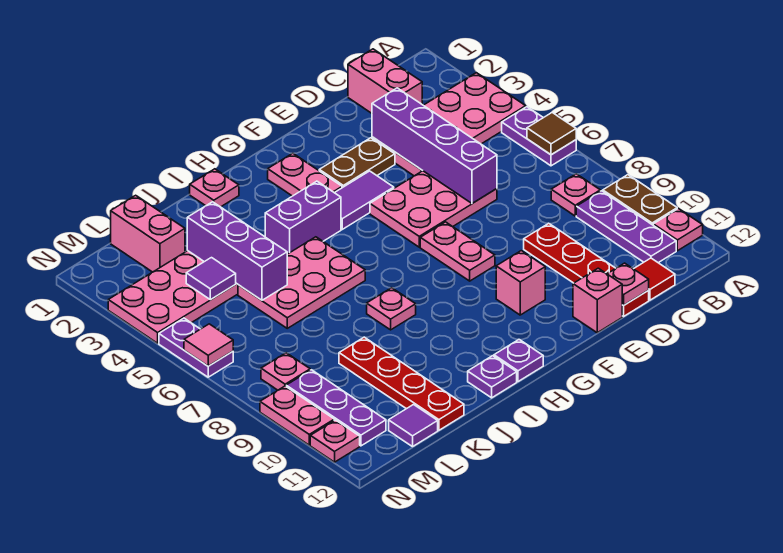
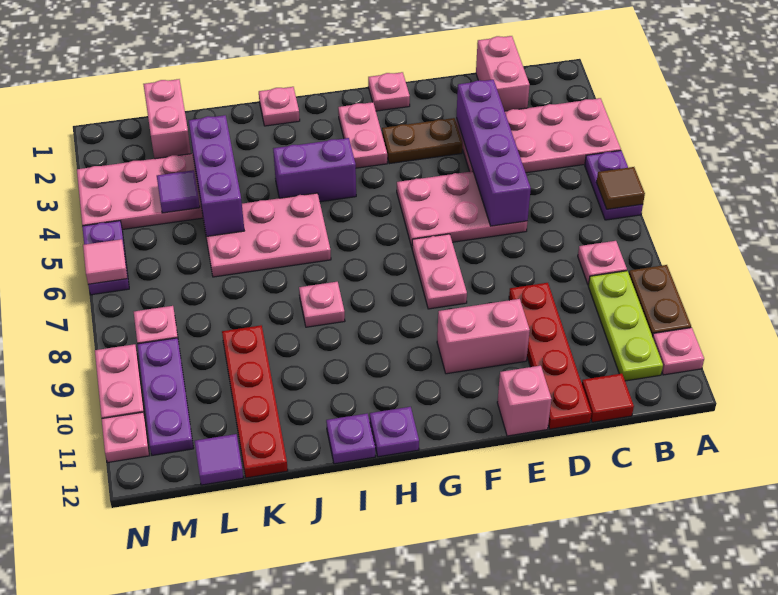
purple plate B9:B11 level 1 -> lime plate B9:B11 level 1
pink plate D12 level 2 -> pink plate F1 level 1
purple tile F4:G4 level 1 -> none
pink brick F10 level 1 -> pink brick E10:F10 level 1

